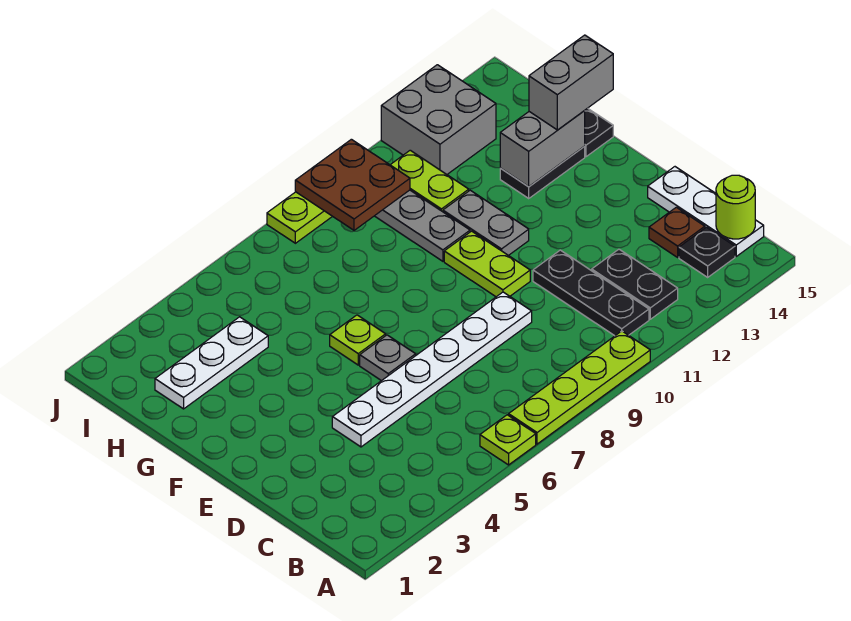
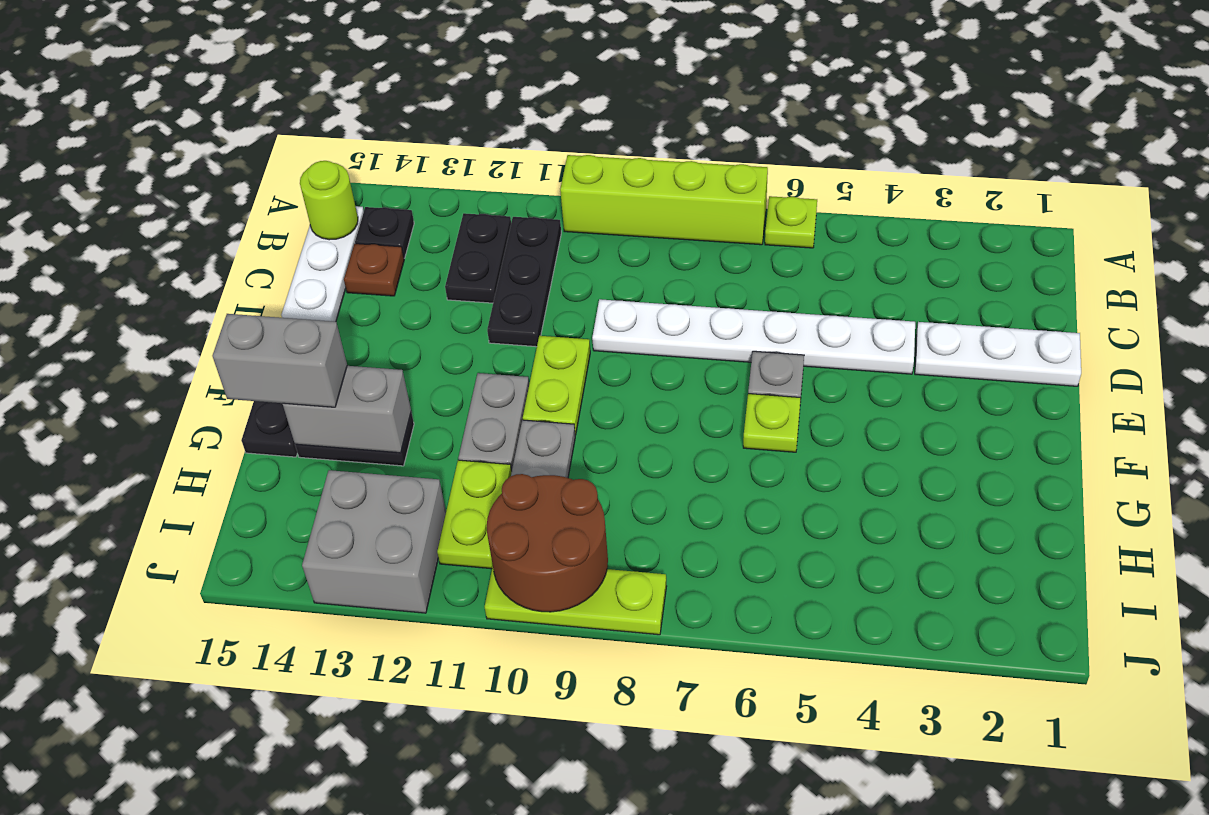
lime plate A7:A10 level 1 -> lime brick A7:A10 level 1
white plate H2:H4 level 1 -> white plate D1:D3 level 1
brown plate I9:J10 level 2 -> brown round brick I9:J10 level 2

